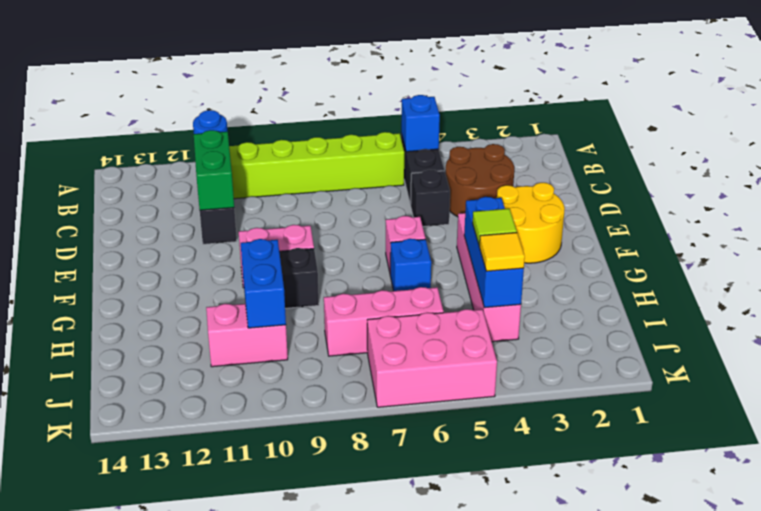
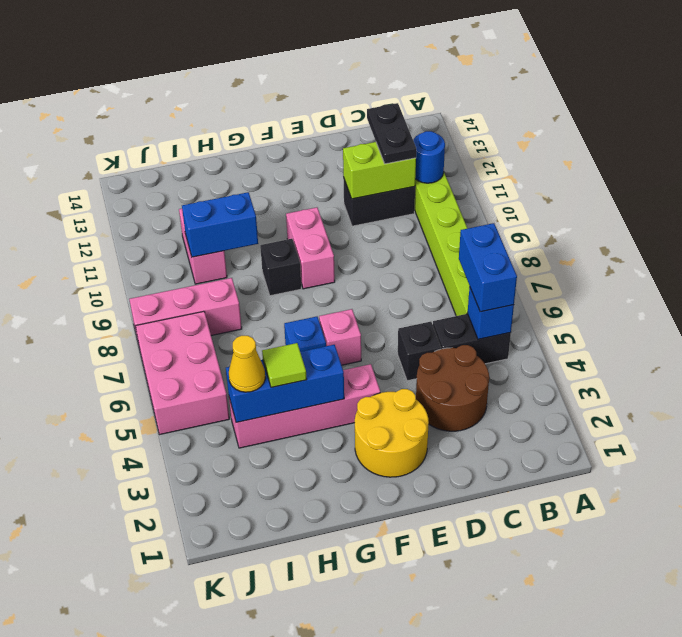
none -> blue brick B5:B6 level 3
green brick C11:D11 level 2 -> lime brick C11:D11 level 2
none -> black plate C11:C12 level 3
yellow tile I4 level 3 -> yellow cone I4 level 3
pink brick I6:I8 level 1 -> pink brick I8:K8 level 1

